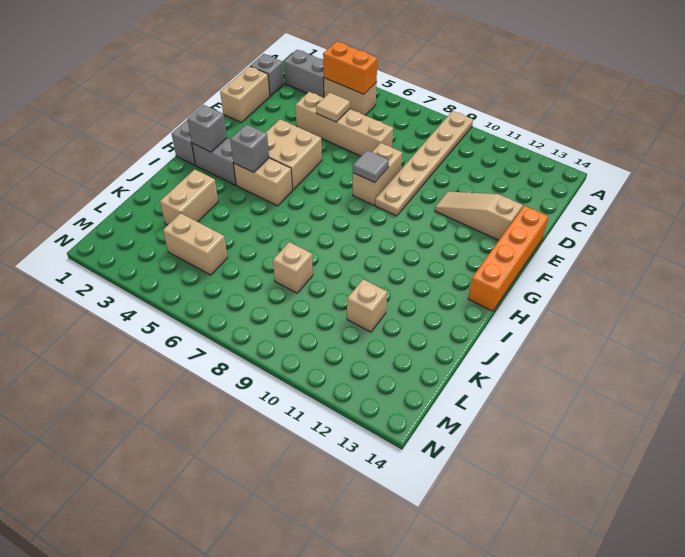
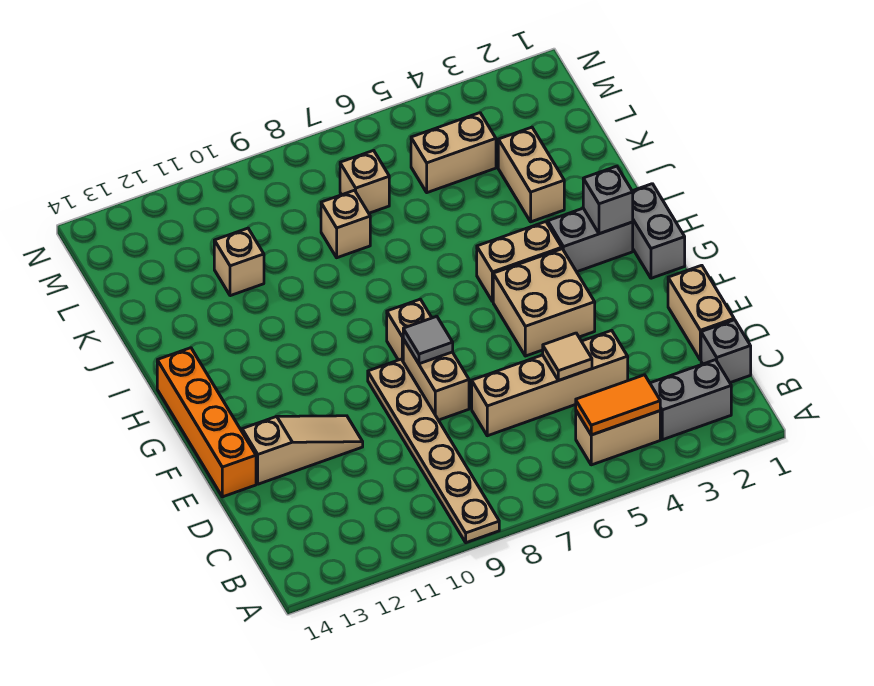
orange brick B4:B5 level 2 -> orange tile B4:B5 level 2
none -> tan brick G8 level 1
grey brick H4 level 2 -> none
none -> tan brick L7 level 1

